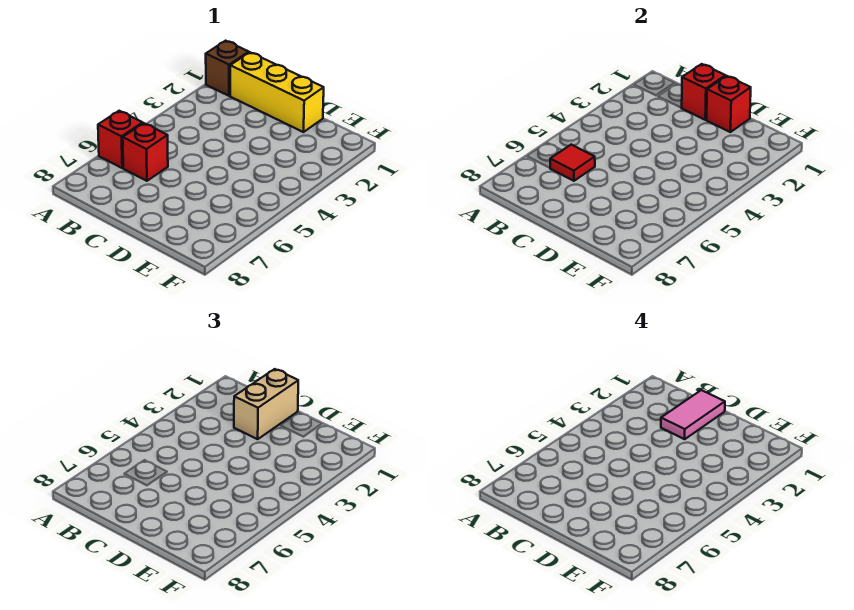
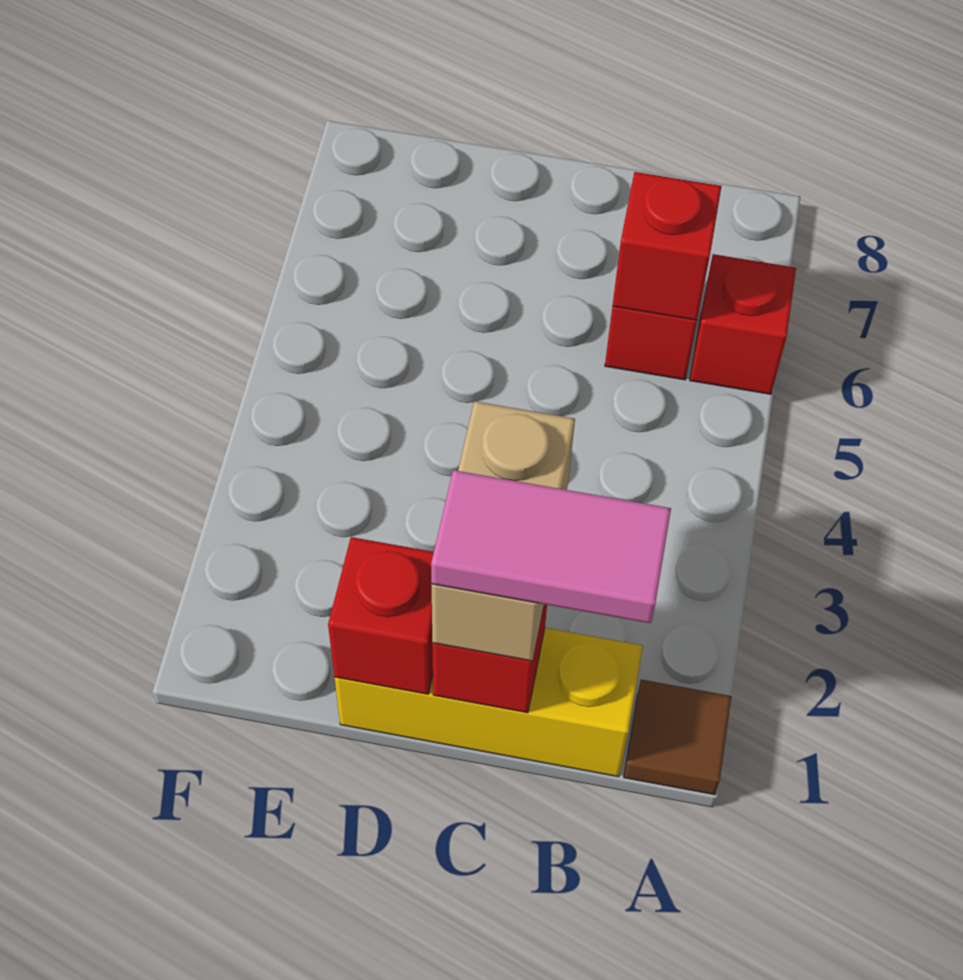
brown brick A1 level 1 -> brown tile A1 level 1
red tile B6 level 2 -> red brick B6 level 2
pink tile C1:C2 level 4 -> pink tile B1:C1 level 4

